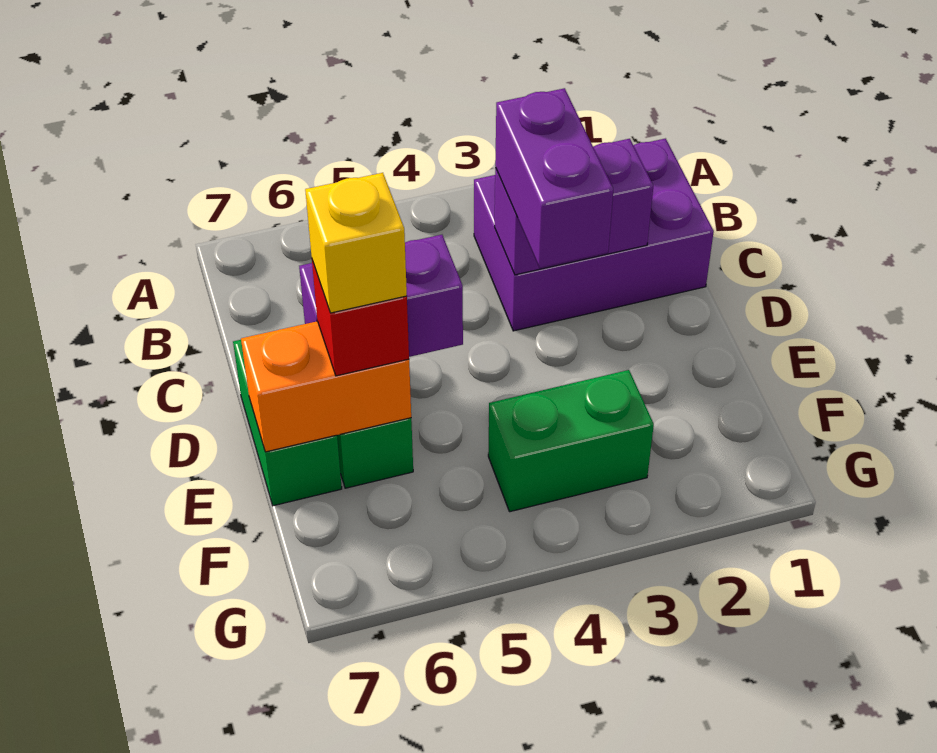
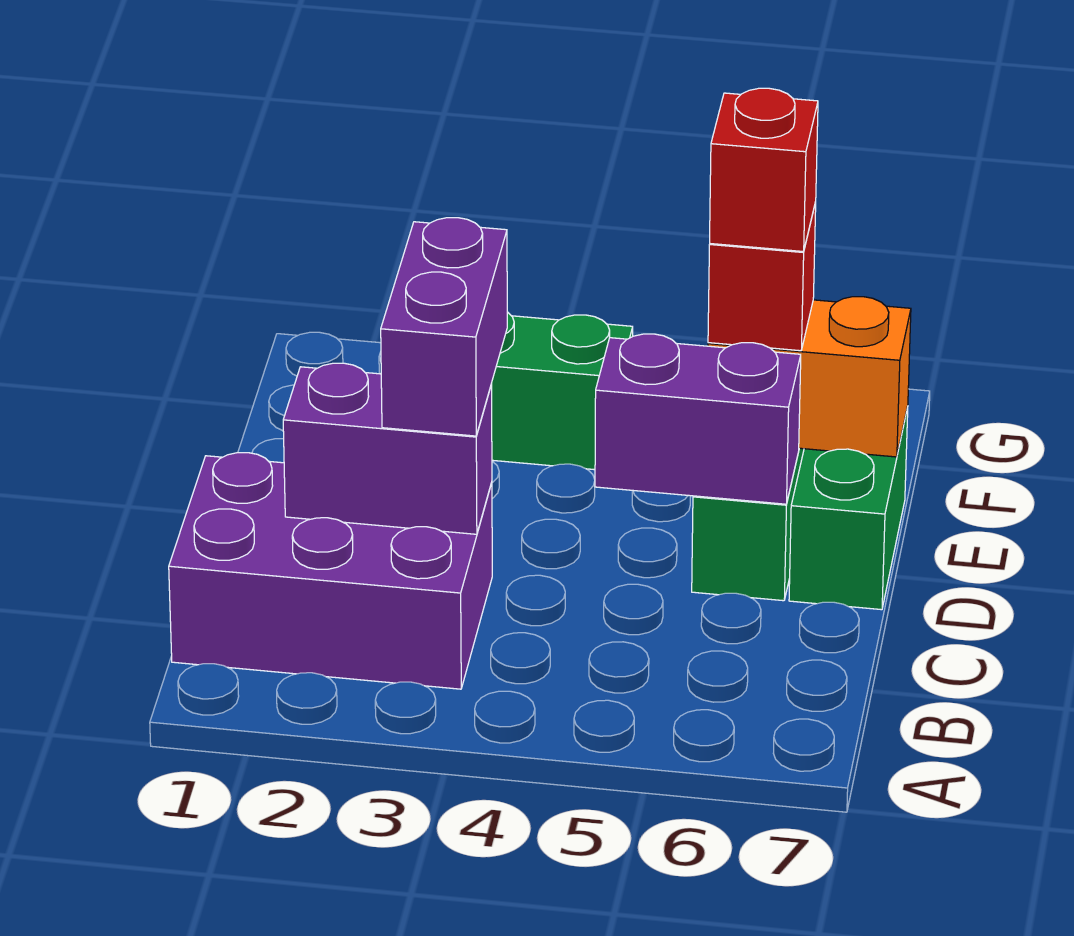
yellow brick E6 level 4 -> red brick E6 level 4

